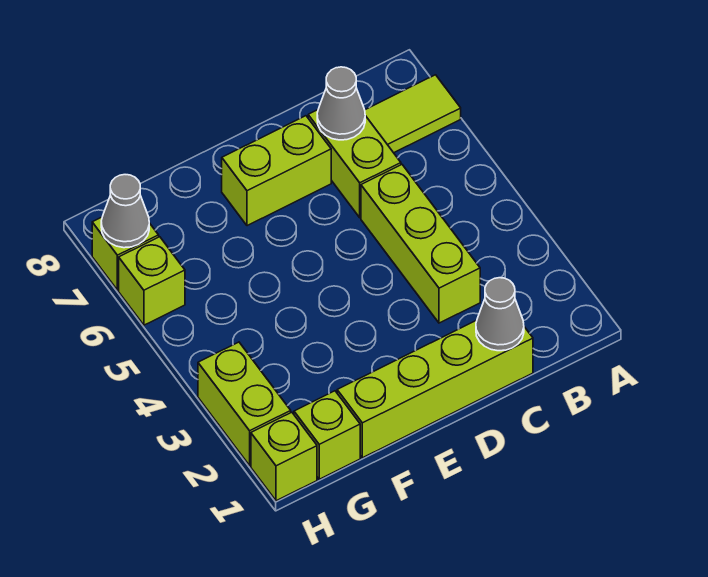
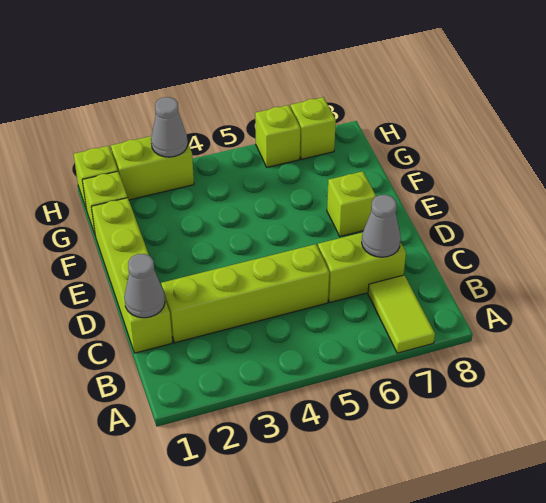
lime brick C3:C5 level 1 -> lime brick C2:C5 level 1
lime brick D7:E7 level 1 -> lime brick E7 level 1
grey cone H7 level 2 -> grey cone H3 level 2

